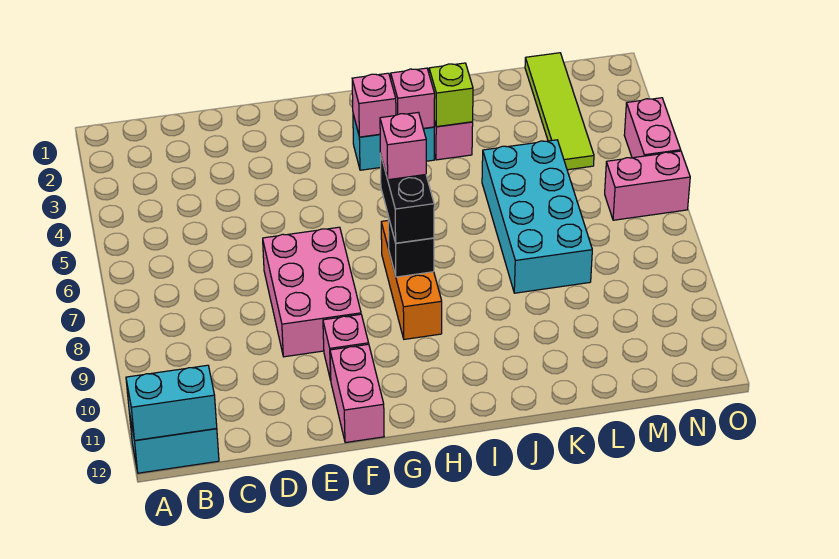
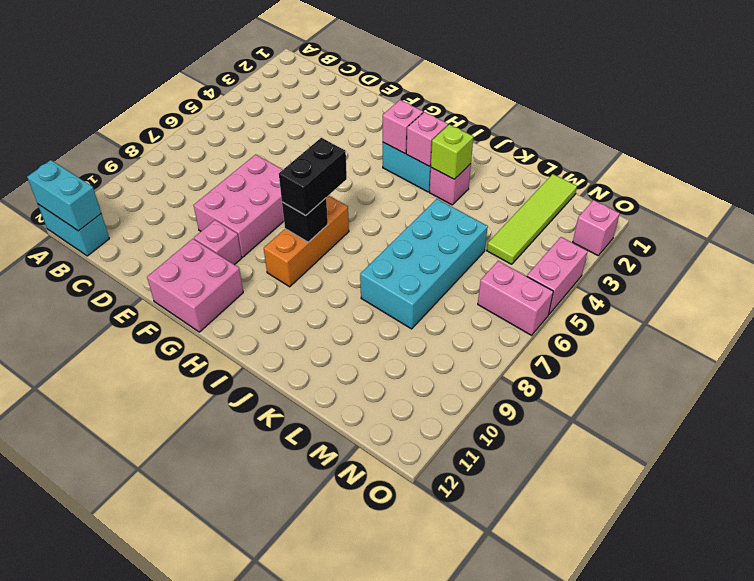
pink brick F11:F12 level 1 -> pink brick F11:G12 level 1
pink brick H7 level 4 -> pink brick O2 level 1

